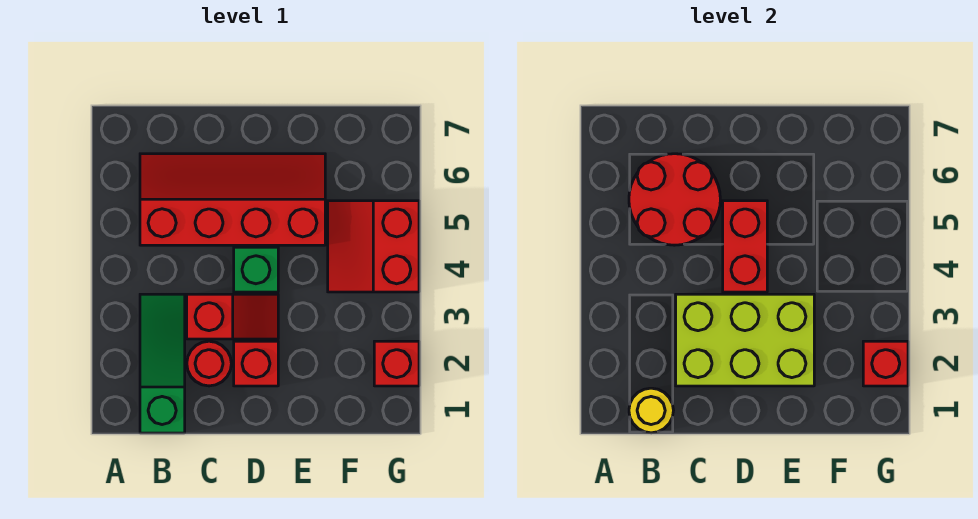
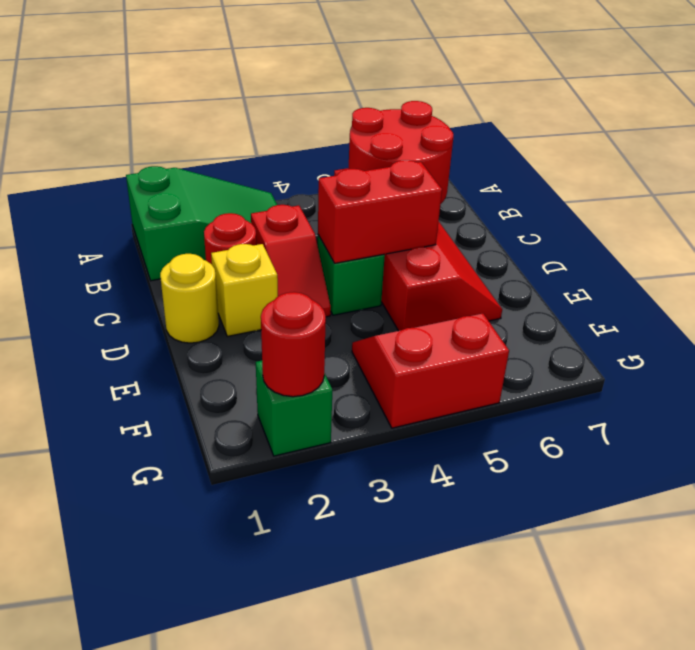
green slope B1:B3 level 1 top 1 -> green slope A1:B3 level 1 top 1
yellow round brick B1 level 2 -> yellow round brick D1 level 1
lime brick C2:E3 level 2 -> none
red brick D2 level 1 -> yellow brick D2 level 1
red brick G2 level 1 -> green brick G2 level 1
red brick G2 level 2 -> red round brick G2 level 2

